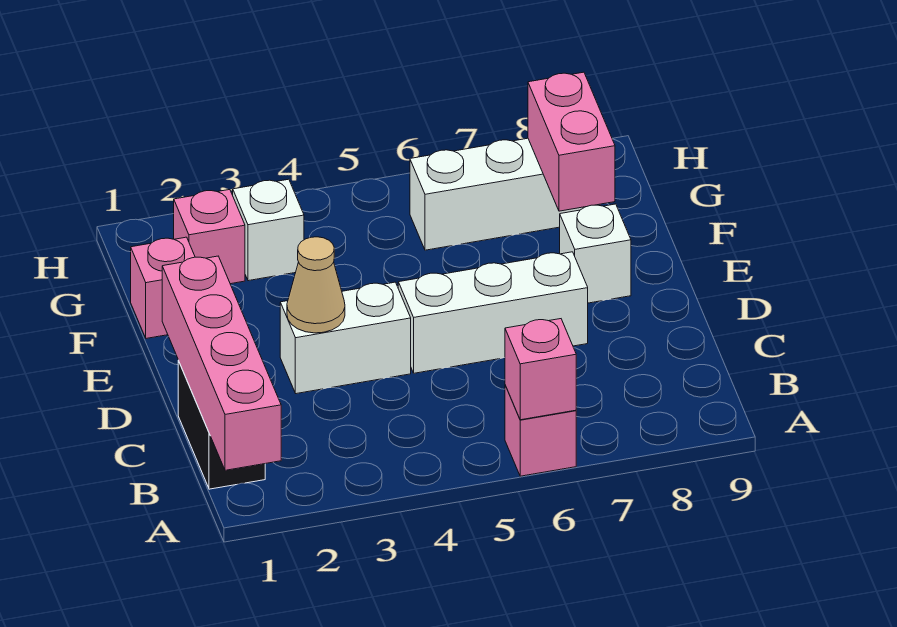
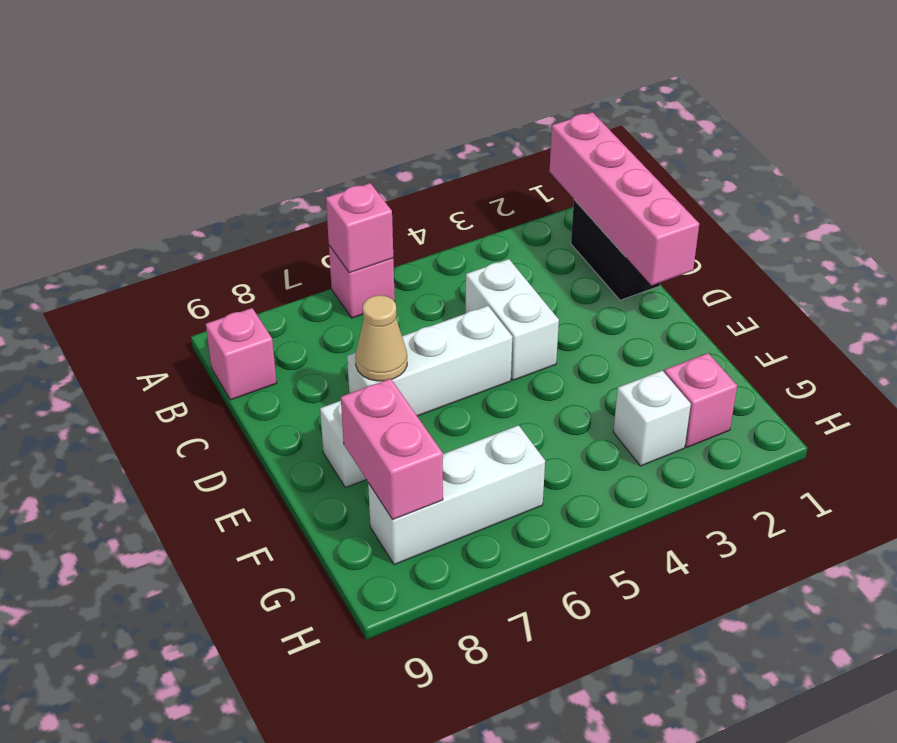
white brick D3:D4 level 1 -> white brick C4:D4 level 1
tan cone D3 level 2 -> tan cone D7 level 2
pink brick F1 level 1 -> pink brick B9 level 1

